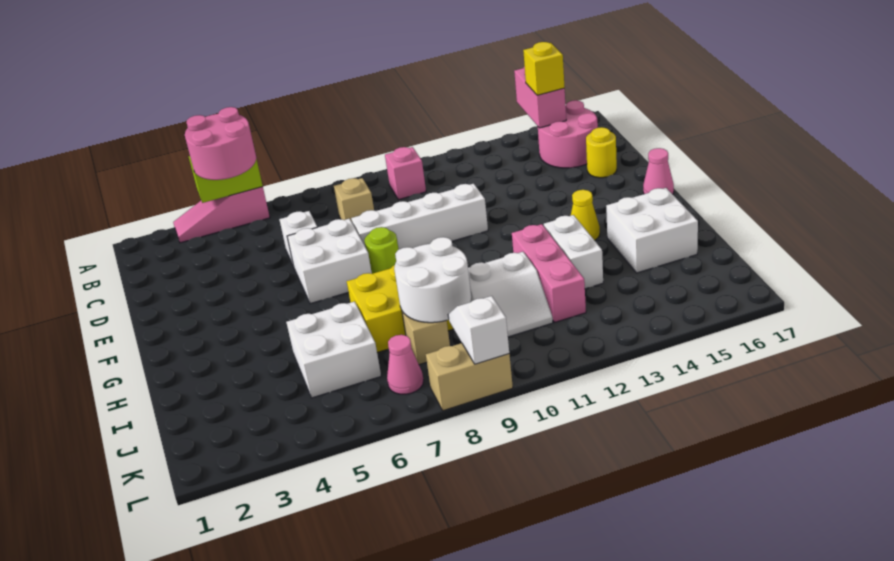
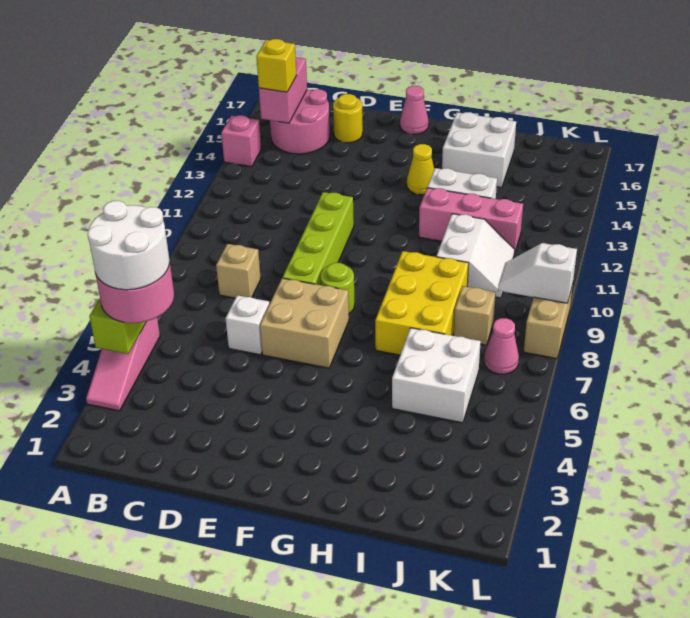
pink brick A15:B15 level 2 -> pink brick B15:B16 level 2
pink brick B10 level 1 -> pink brick A14 level 1
white brick E6:F7 level 1 -> tan brick E6:F7 level 1
white brick E8:E11 level 1 -> lime brick E8:E11 level 1
white round brick I8:J9 level 2 -> white round brick A4:B5 level 4

